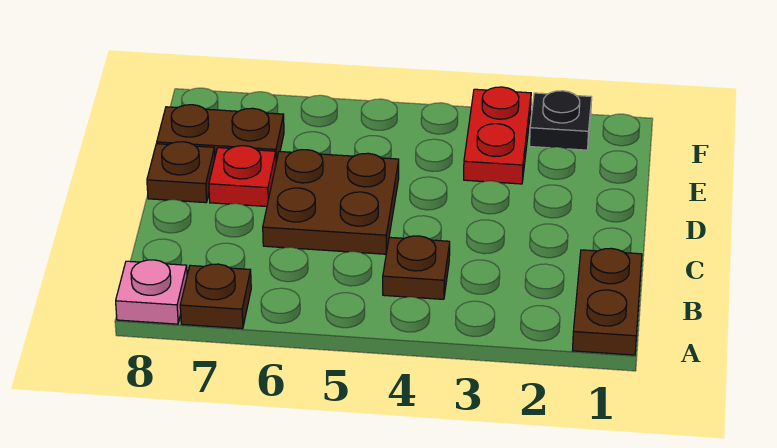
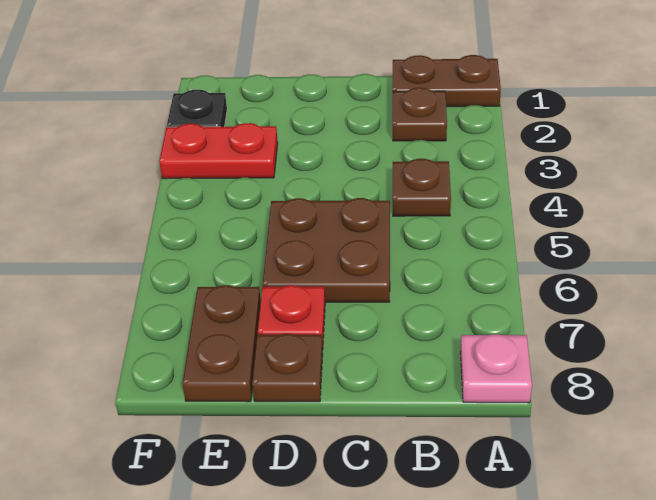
brown plate A7 level 1 -> brown plate B2 level 1

